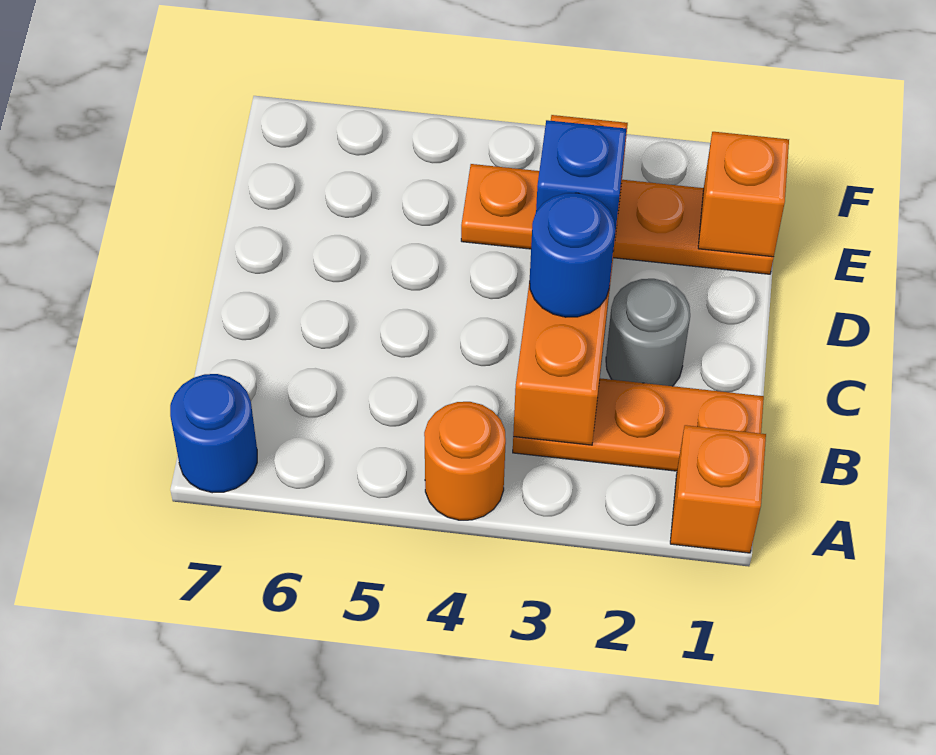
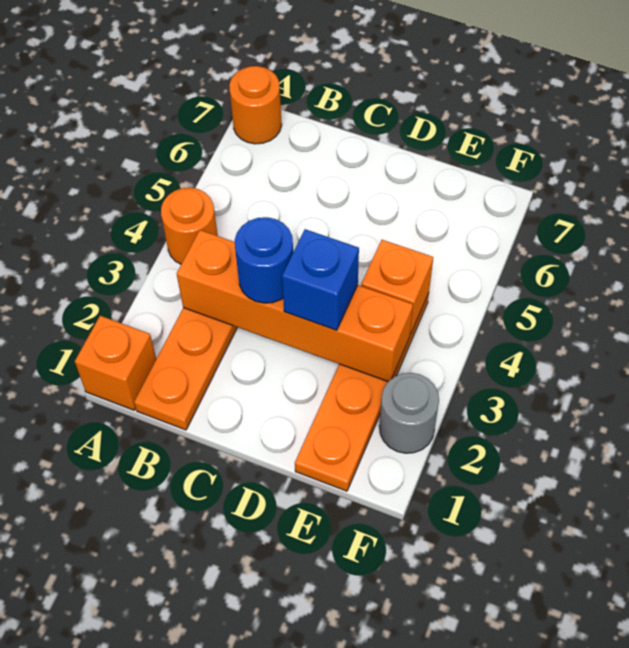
blue round brick A7 level 1 -> orange round brick A7 level 1
grey round brick C2 level 1 -> grey round brick F2 level 1
orange brick E1 level 2 -> orange brick E4 level 2

